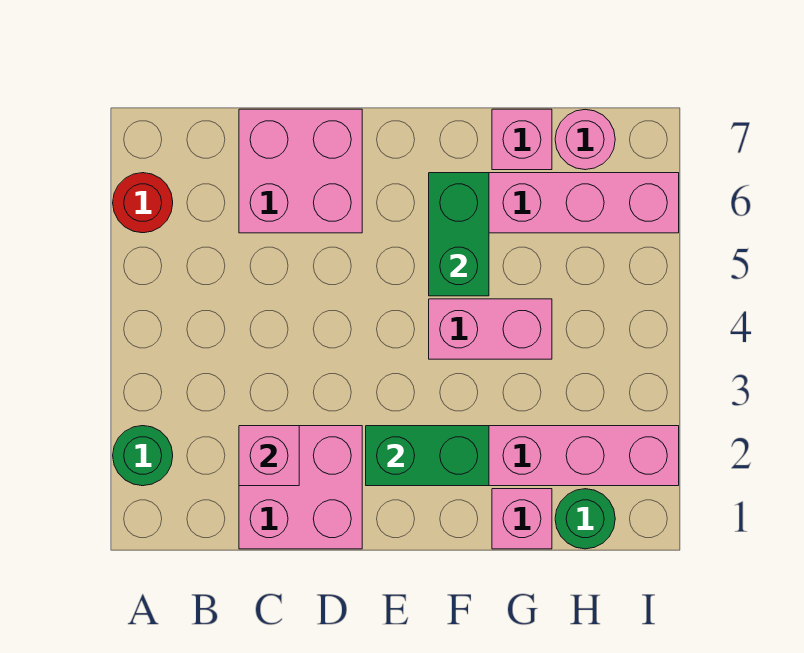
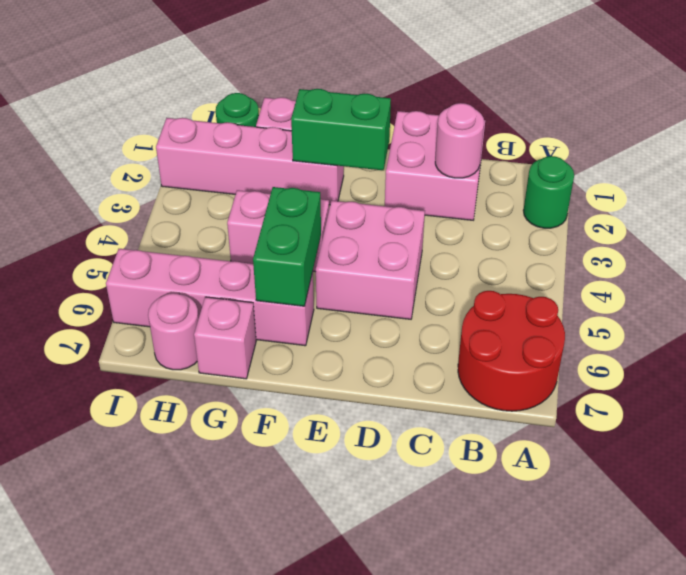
red round brick A6 level 1 -> red round brick A6:B7 level 1
pink brick C2 level 2 -> pink round brick C2 level 2
pink brick C6:D7 level 1 -> pink brick D4:E5 level 1

